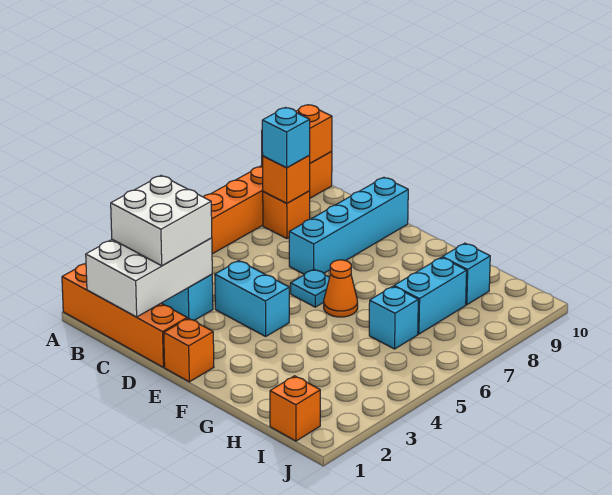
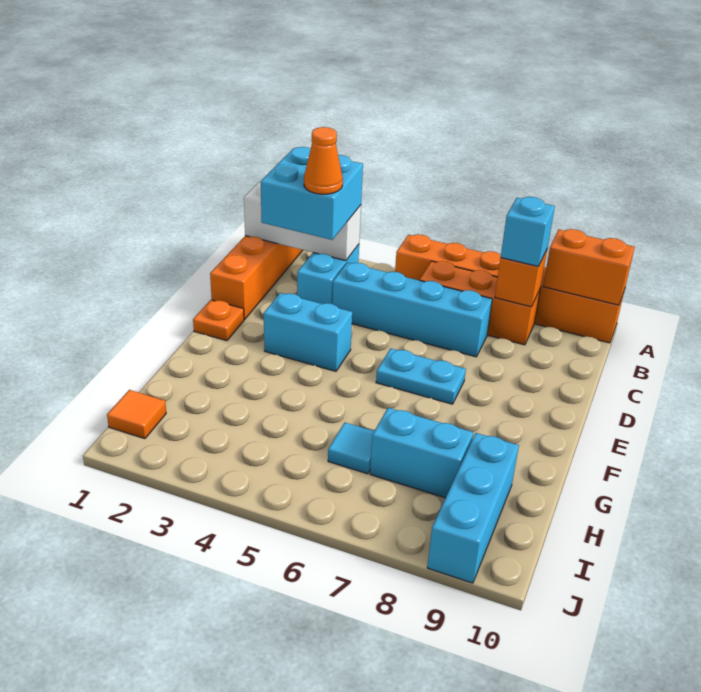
white brick B1:C3 level 2 -> white brick B1:B3 level 2
white brick B2:C3 level 3 -> cyan brick B2:C3 level 3
orange brick B8 level 1 -> orange brick B6:B8 level 1
cyan brick D4:E4 level 1 -> cyan brick E3:E4 level 1
cyan brick D7:D10 level 1 -> cyan brick C4:C7 level 1
orange brick E1 level 1 -> orange plate E1 level 1
cyan plate E6 level 1 -> cyan plate E6:E7 level 1
orange cone F6 level 1 -> orange cone C3 level 4
cyan brick H6 level 1 -> cyan tile H6 level 1
cyan brick H9 level 1 -> cyan brick H9:J9 level 1
orange brick I1 level 1 -> orange tile I1 level 1

